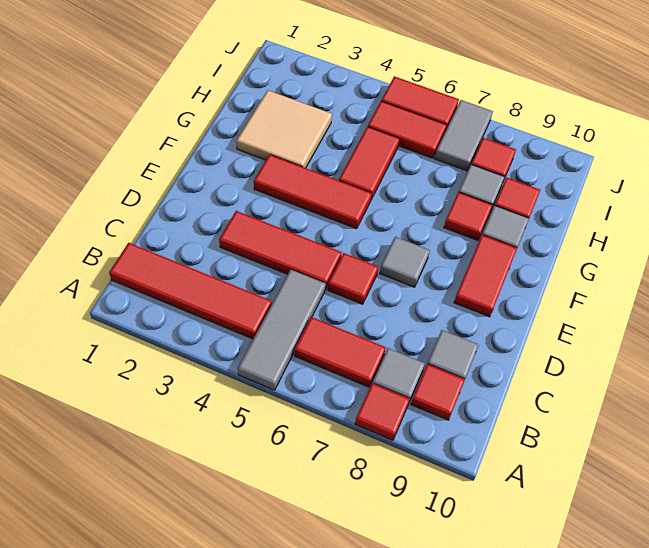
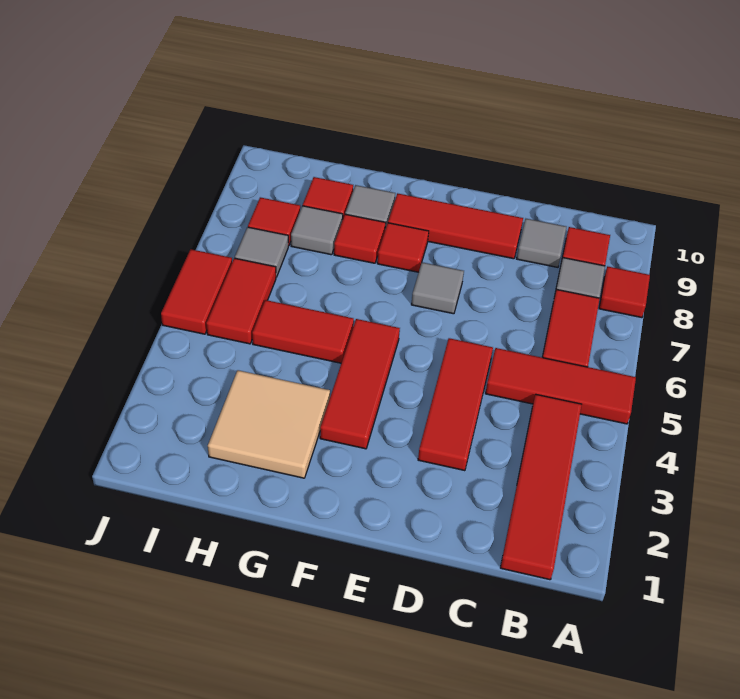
grey tile A5:C5 level 1 -> red tile A5:C5 level 1
red tile D6 level 1 -> red tile F8 level 1
red tile E9:F9 level 1 -> red tile D9:F9 level 1
grey tile I7:J7 level 1 -> grey tile I7 level 1

